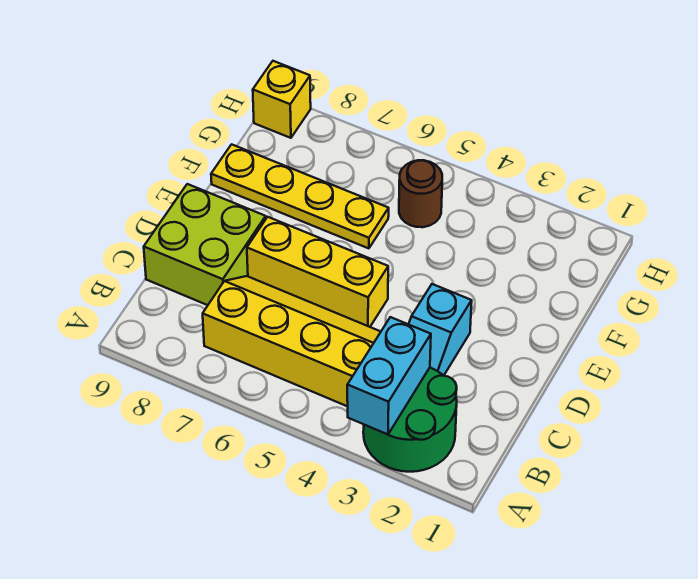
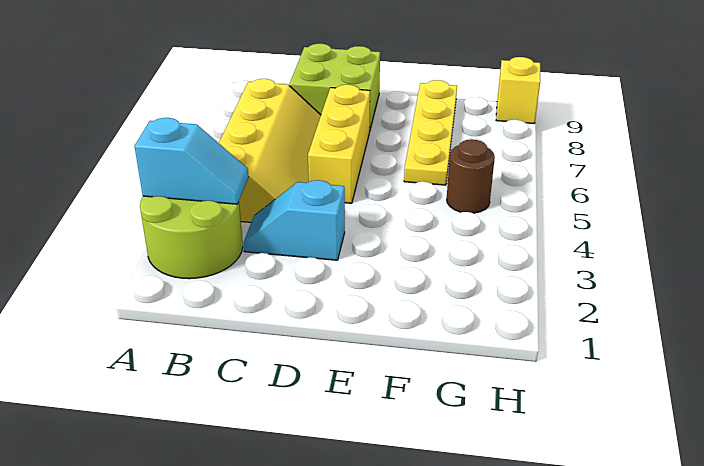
green round brick A2:B3 level 1 -> lime round brick A2:B3 level 1
cyan brick A3:B3 level 2 -> cyan slope A3:B3 level 2 top A

